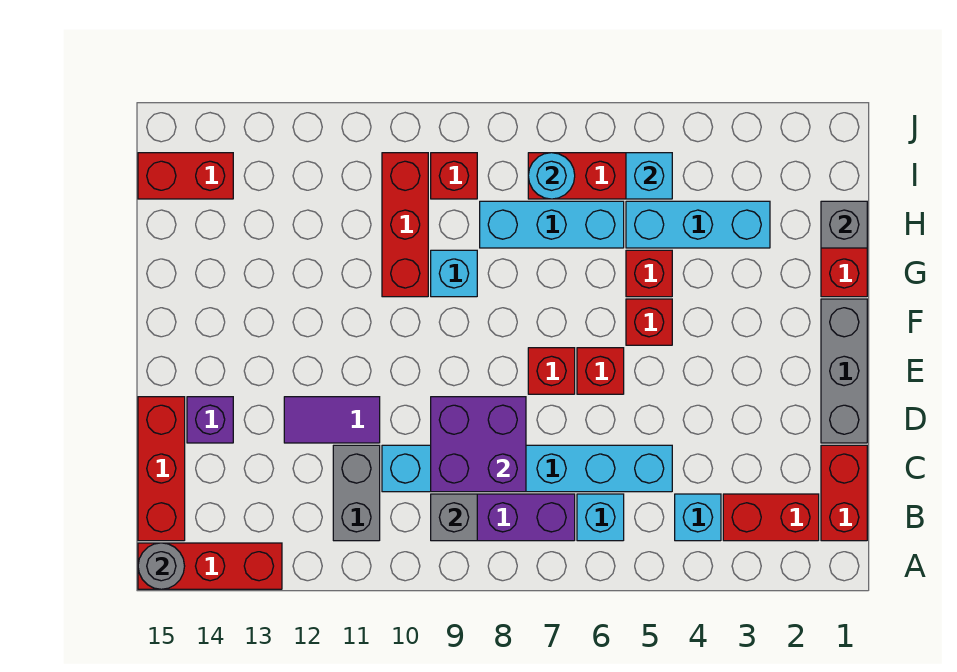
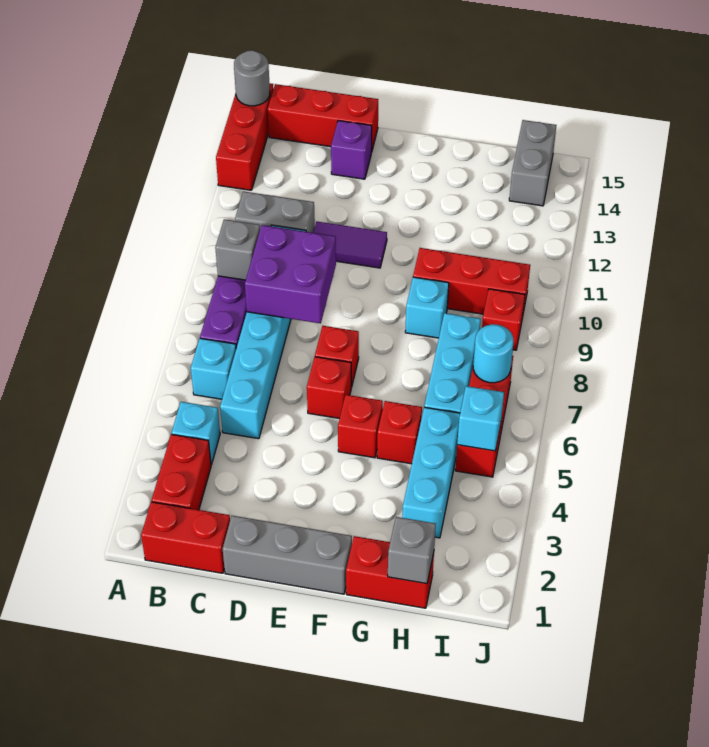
purple tile D11:D12 level 1 -> purple tile D11:E11 level 1
red brick I14:I15 level 1 -> grey brick I14:I15 level 1

